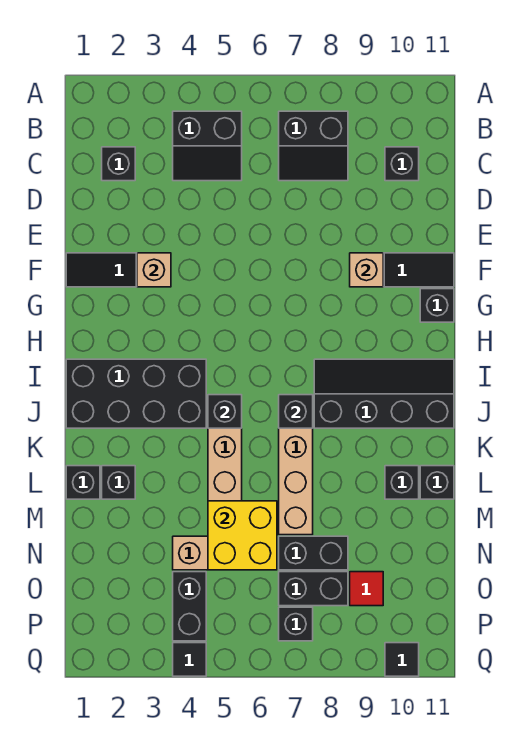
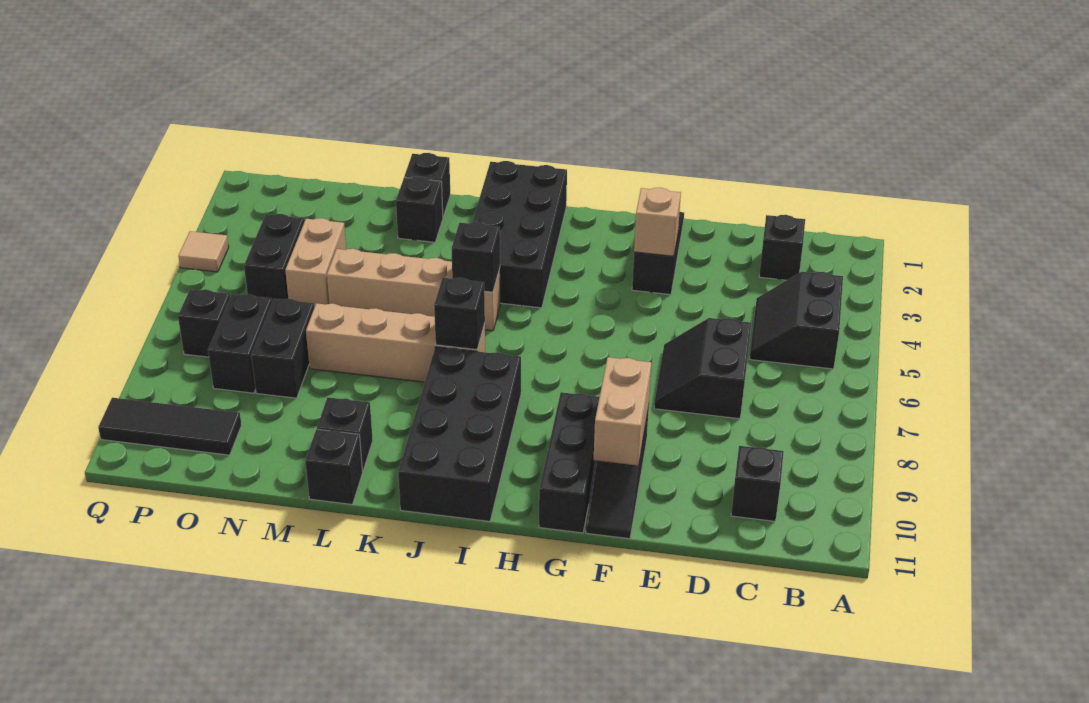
black slope B7:C8 level 1 top B -> black slope D6:E7 level 1 top D
tan brick F9 level 2 -> tan brick F9:F10 level 2
black brick G11 level 1 -> black brick G9:G11 level 1
black slope I8:J11 level 1 top J -> black brick I8:J11 level 1
yellow brick M5:N6 level 2 -> none
black brick O4:P4 level 1 -> black brick O4:O5 level 1
red tile O9 level 1 -> none
black tile Q4 level 1 -> tan tile Q4 level 1
black tile Q10 level 1 -> black tile O10:Q10 level 1

